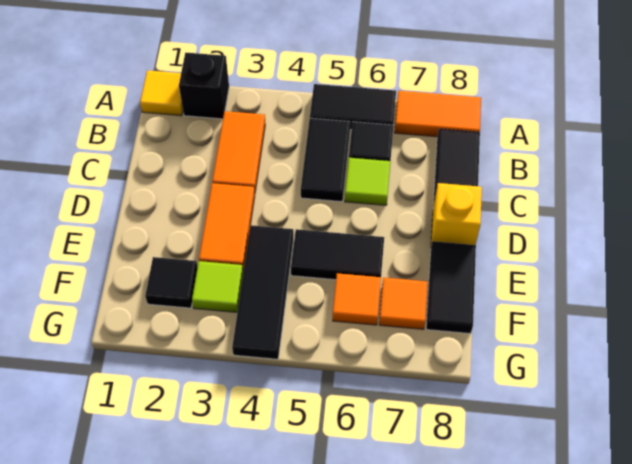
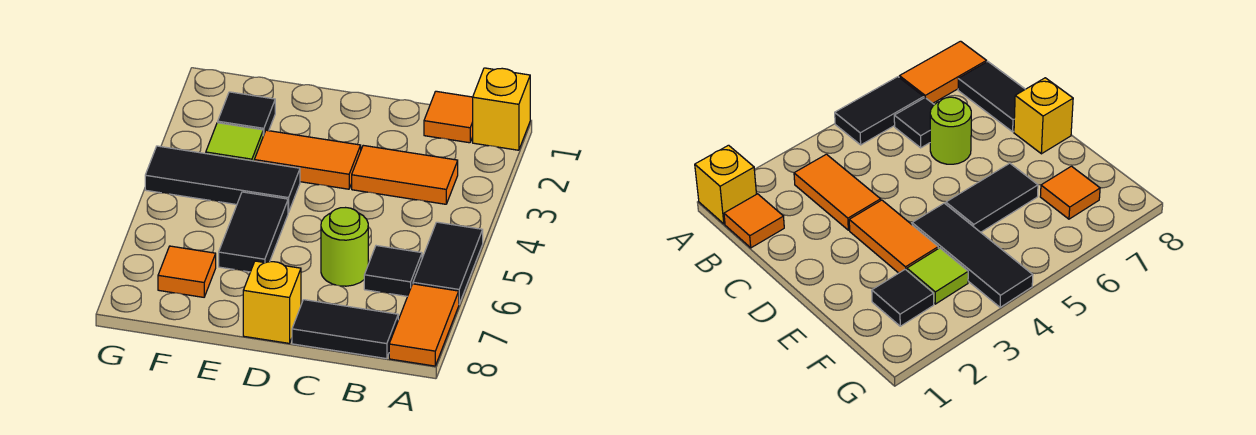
yellow tile A1 level 1 -> yellow brick A1 level 1
black brick A2 level 1 -> none
black tile B5:C5 level 1 -> none
lime tile C6 level 1 -> lime round brick C6 level 1
black tile E8:F8 level 1 -> none
orange tile F6 level 1 -> orange tile B1 level 1

